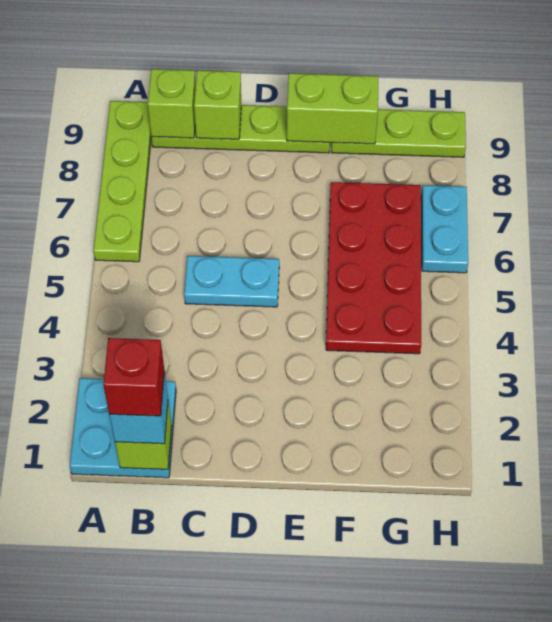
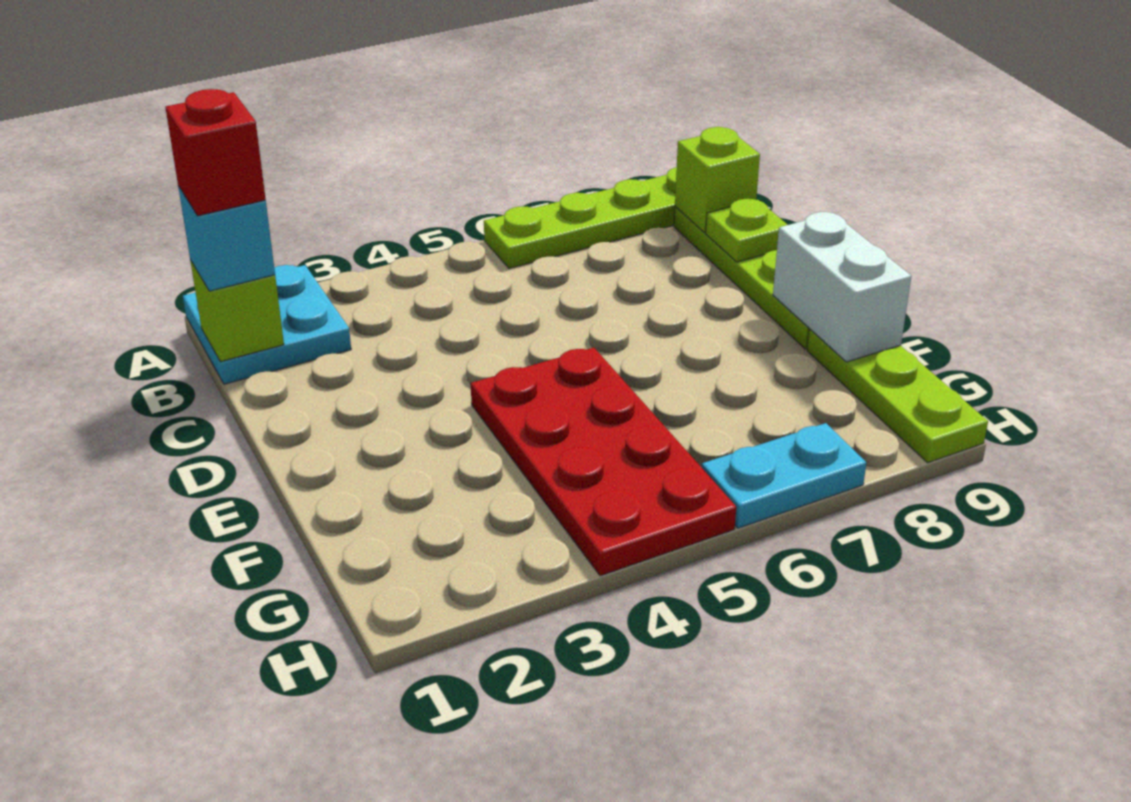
cyan plate C5:D5 level 1 -> none
lime brick C9 level 2 -> lime plate C9 level 2
lime brick E9:F9 level 2 -> white brick E9:F9 level 2
red plate F4:G7 level 1 -> red plate E4:H5 level 1

